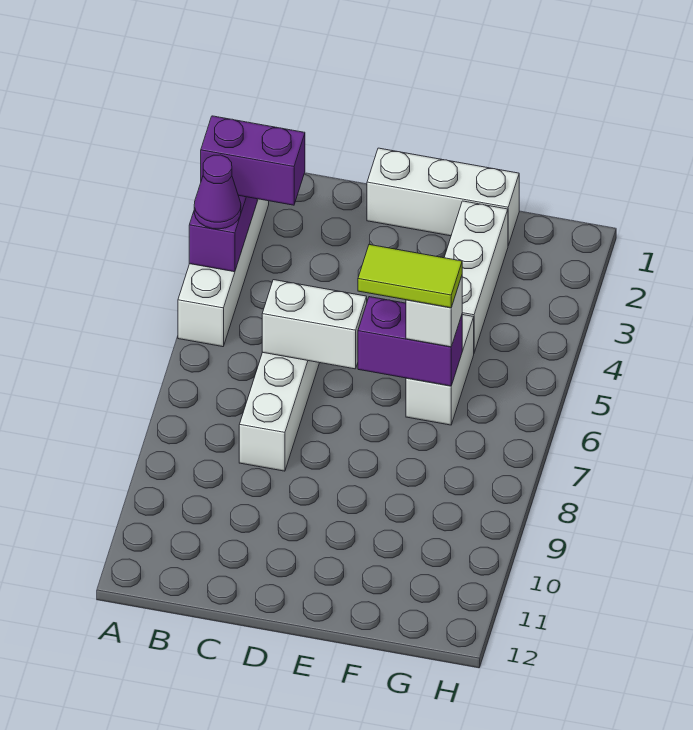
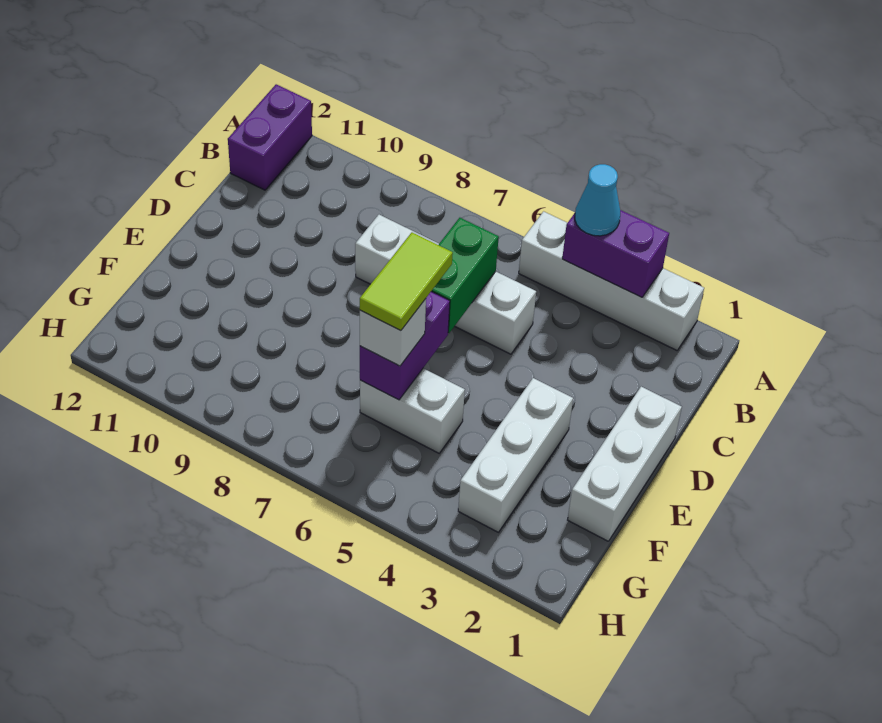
purple brick A3:B3 level 3 -> purple brick A12:B12 level 1
purple cone A4 level 3 -> cyan cone A4 level 3
white brick C6:D6 level 2 -> green brick C6:D6 level 2
white brick F2:F4 level 1 -> white brick E3:G3 level 1

